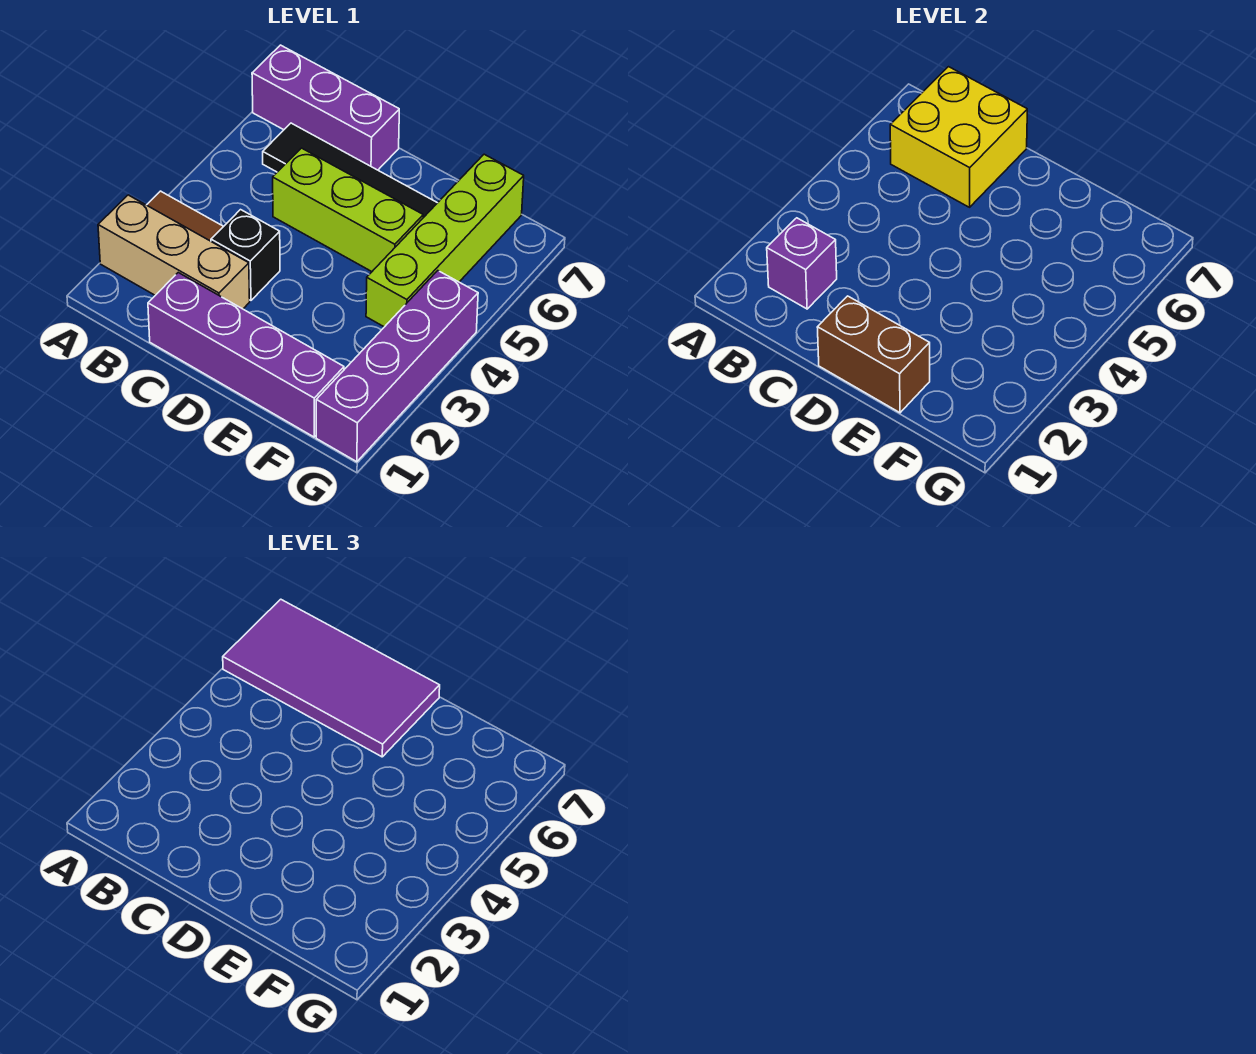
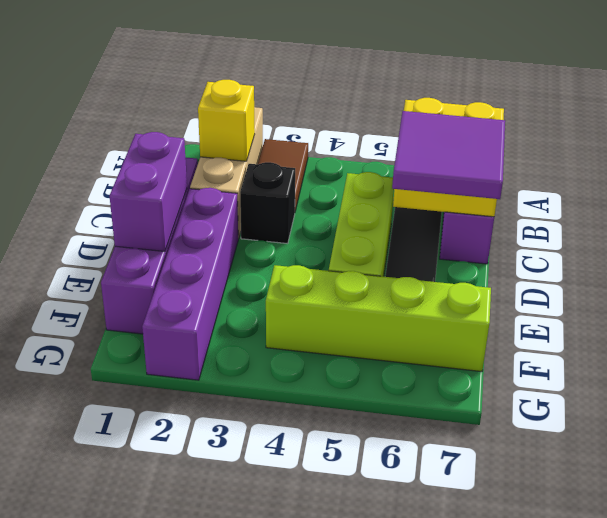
purple tile A6:D7 level 3 -> purple tile C6:D7 level 3
purple brick B2 level 2 -> yellow brick B2 level 2
brown brick D1:E1 level 2 -> purple brick D1:E1 level 2
purple brick G1:G4 level 1 -> purple brick D2:G2 level 1

